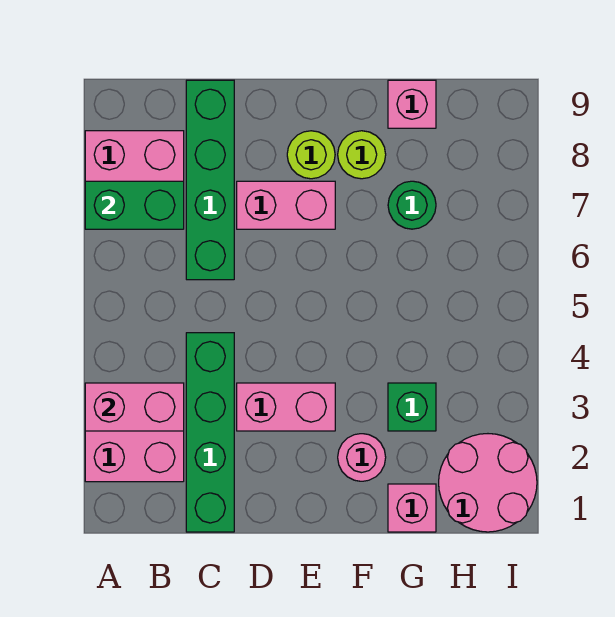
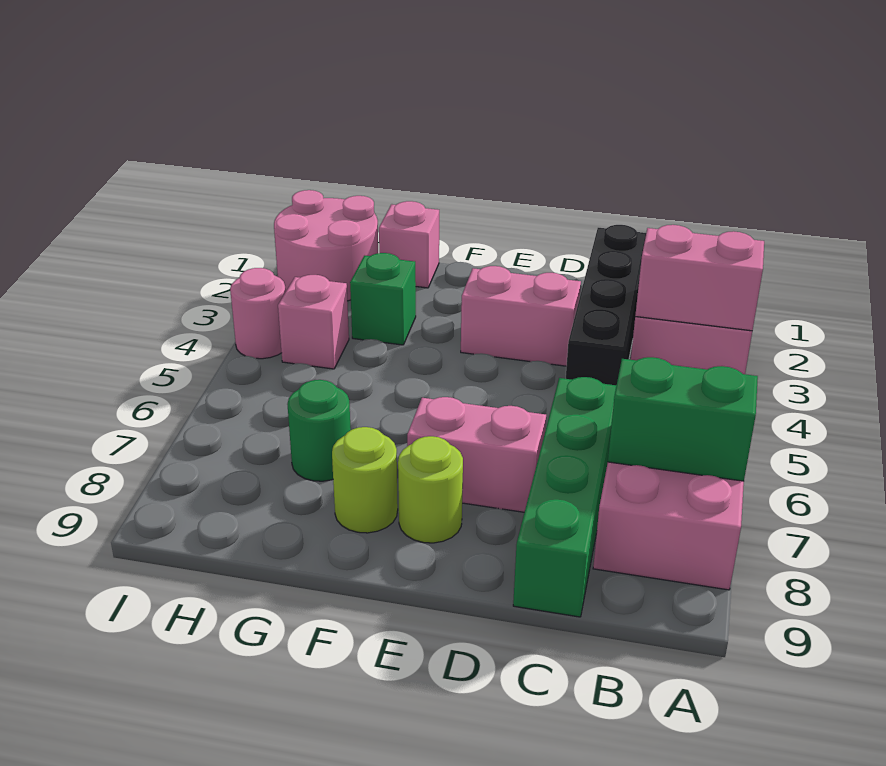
green brick C1:C4 level 1 -> black brick C1:C4 level 1
pink round brick F2 level 1 -> pink round brick I4 level 1
pink brick G9 level 1 -> pink brick H4 level 1

